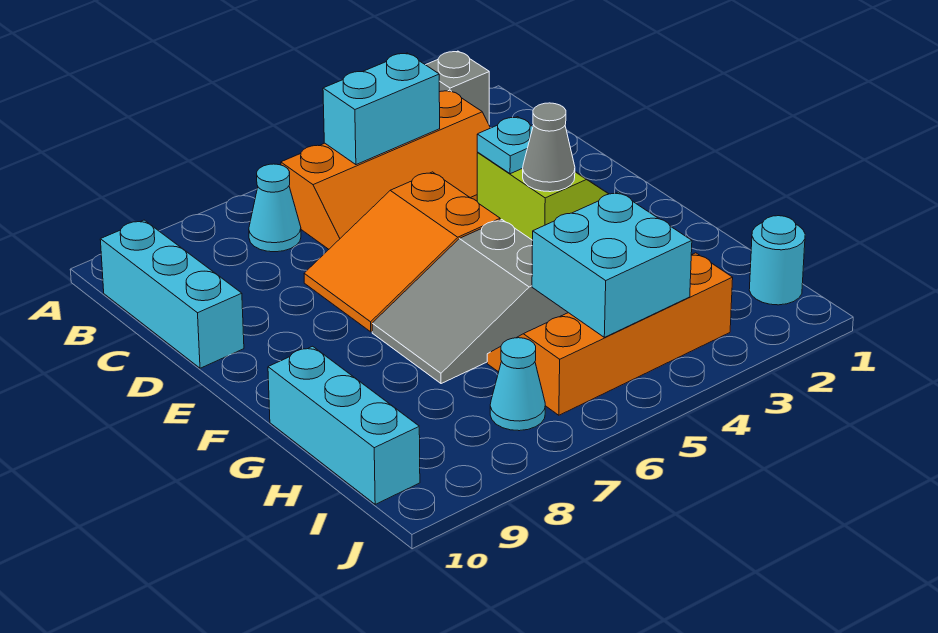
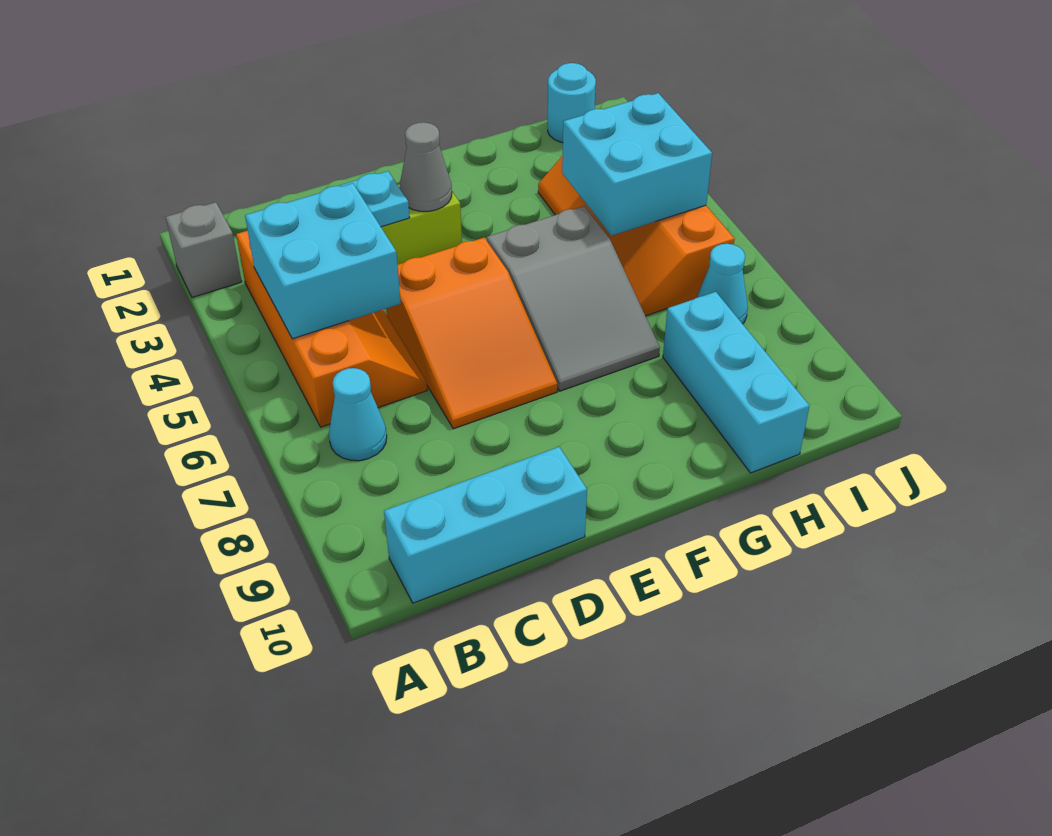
cyan brick B4:B5 level 2 -> cyan brick B4:C5 level 2
cyan brick G10:I10 level 1 -> cyan brick H8:H10 level 1

